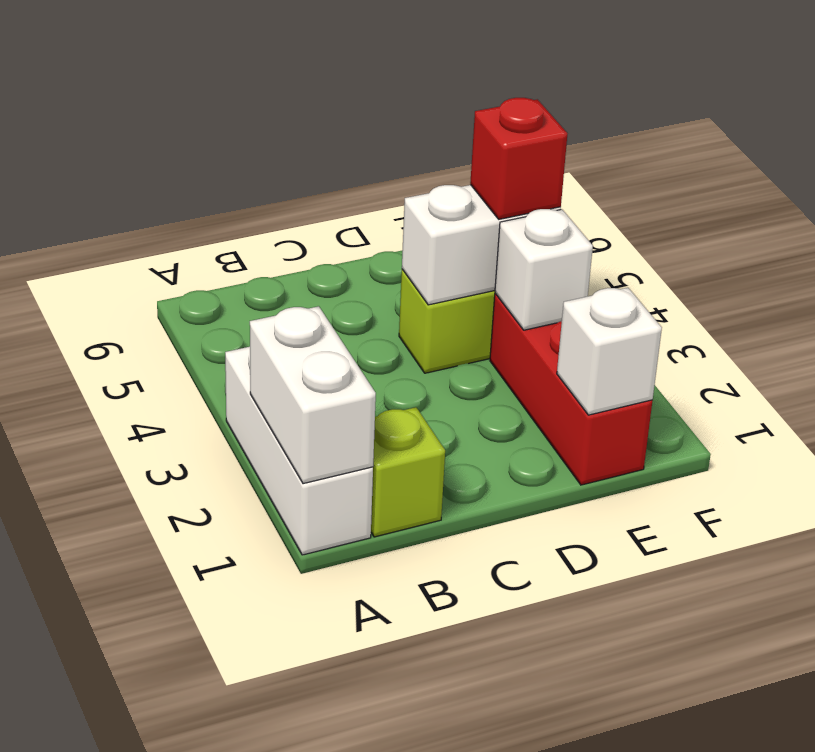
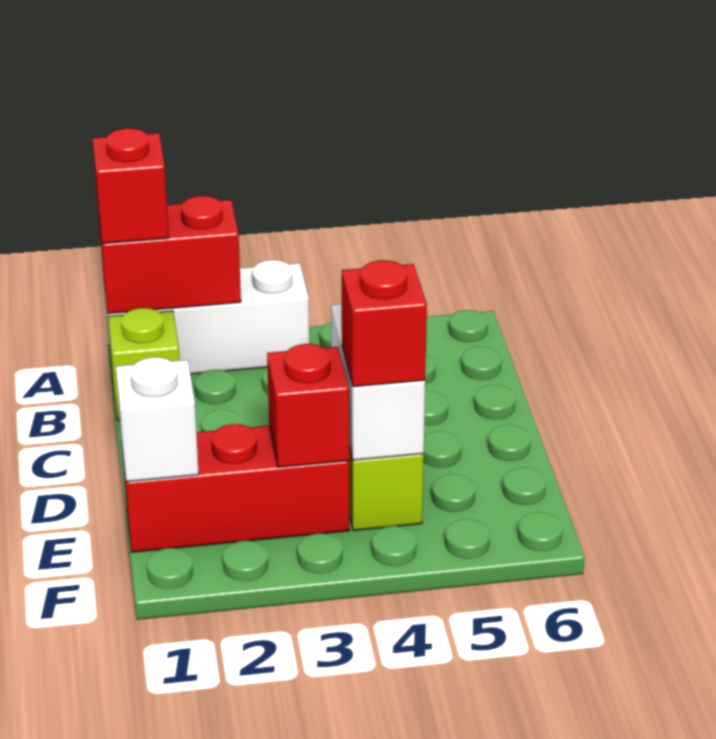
white brick A1:A2 level 2 -> red brick A1:A2 level 2
none -> red brick A1 level 3
white brick E3 level 2 -> red brick E3 level 2

